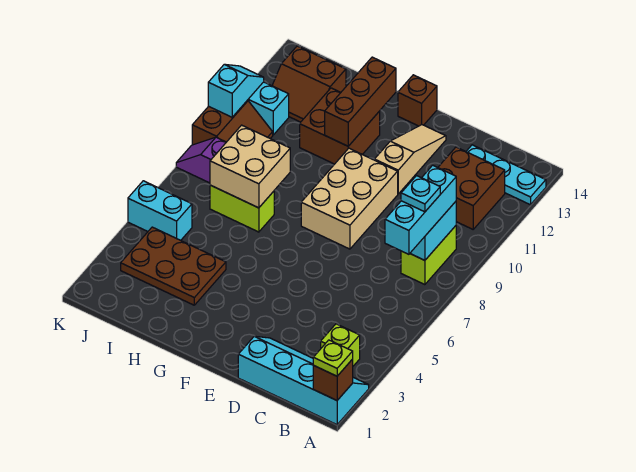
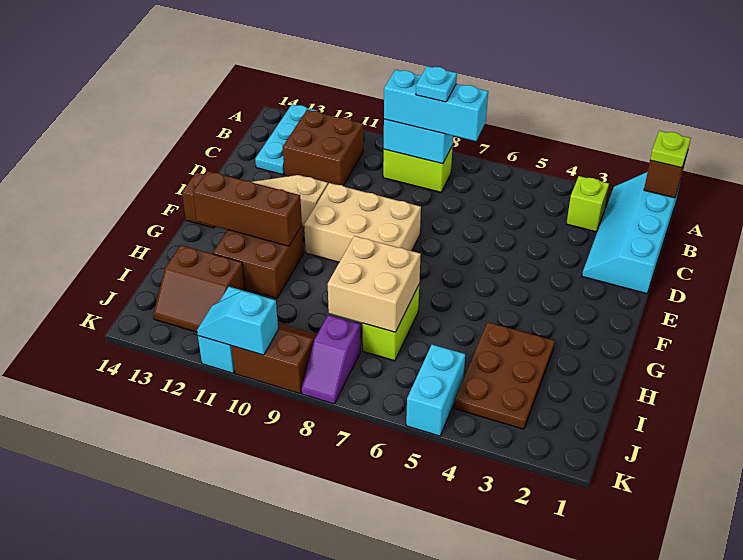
brown slope I12:J13 level 1 top 13 -> brown slope I12:J13 level 1 top I

